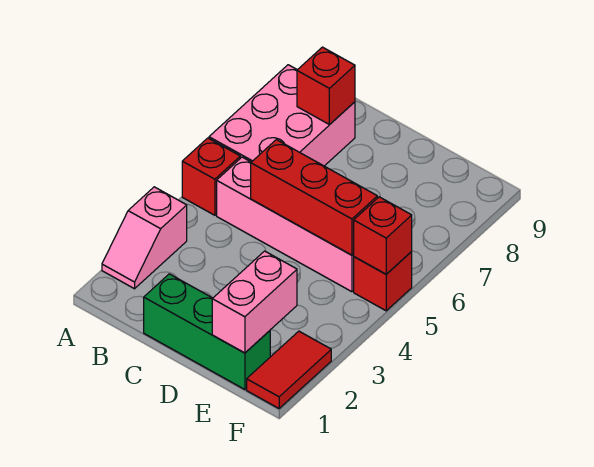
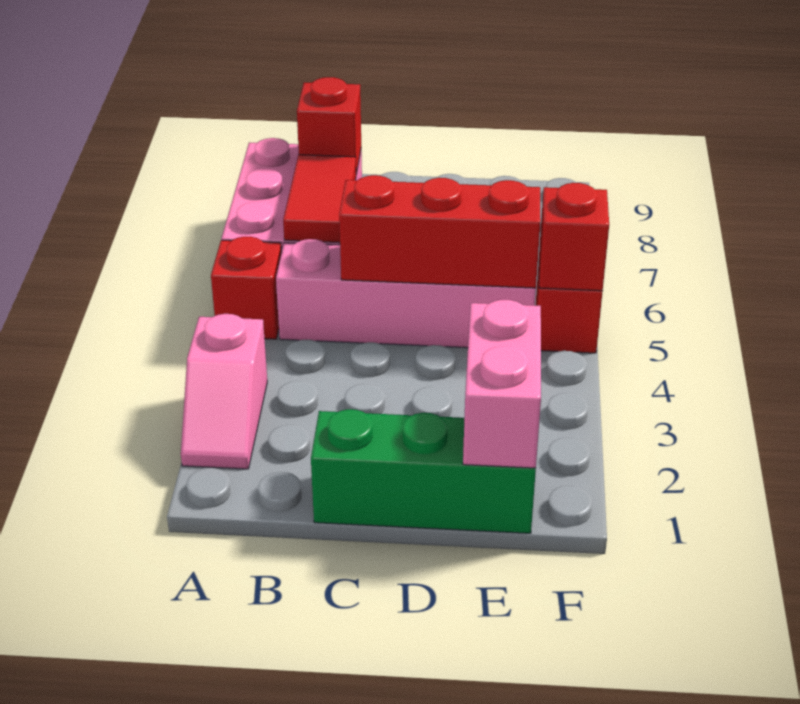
red tile F1:F2 level 1 -> red tile B6:B7 level 2

